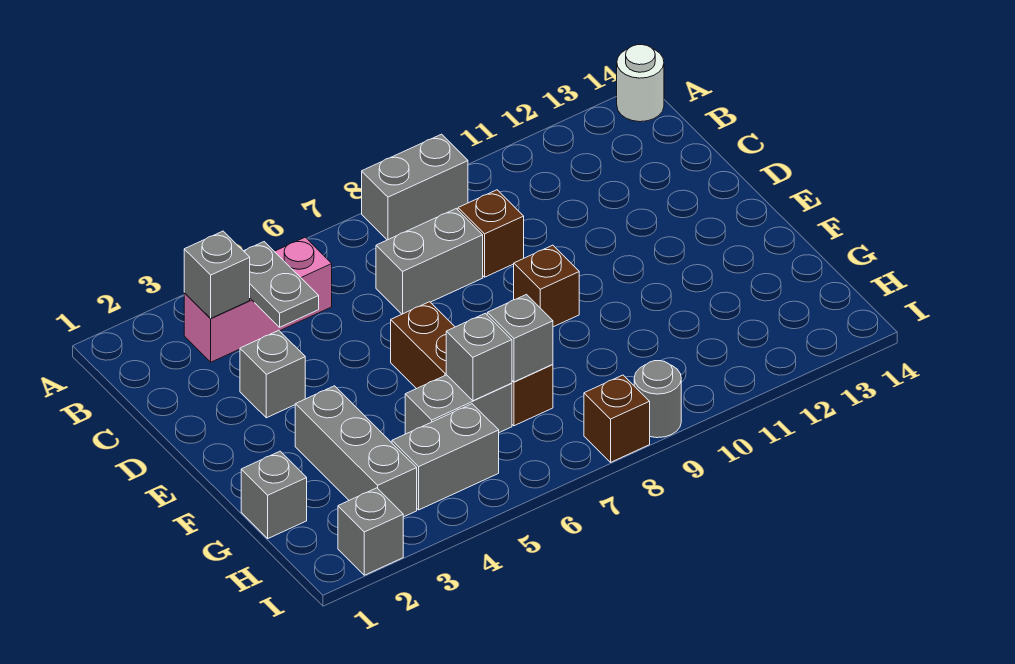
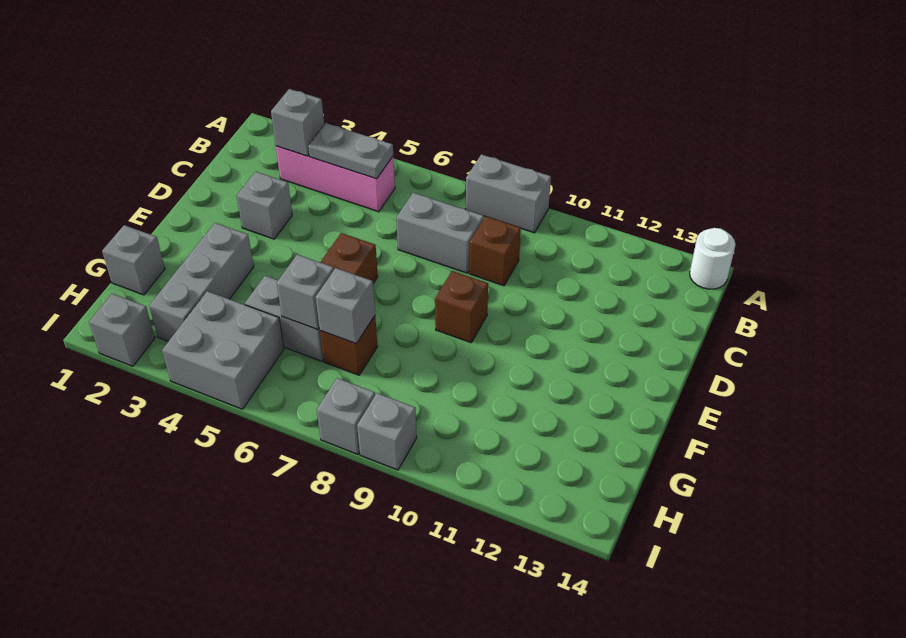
grey plate B4:C4 level 2 -> grey plate B4:B5 level 2
grey brick H4:H5 level 1 -> grey brick H4:I5 level 1
brown brick I8 level 1 -> grey brick I8 level 1
grey round brick I9 level 1 -> grey brick I9 level 1

